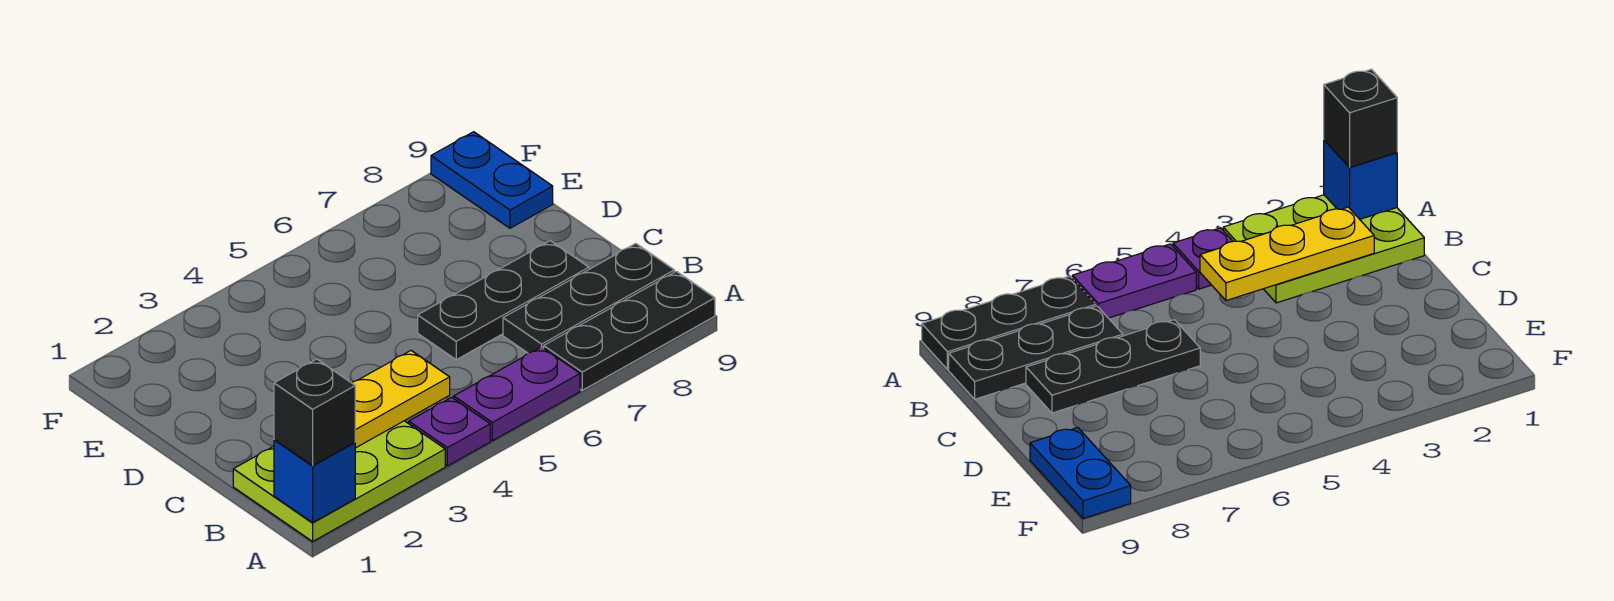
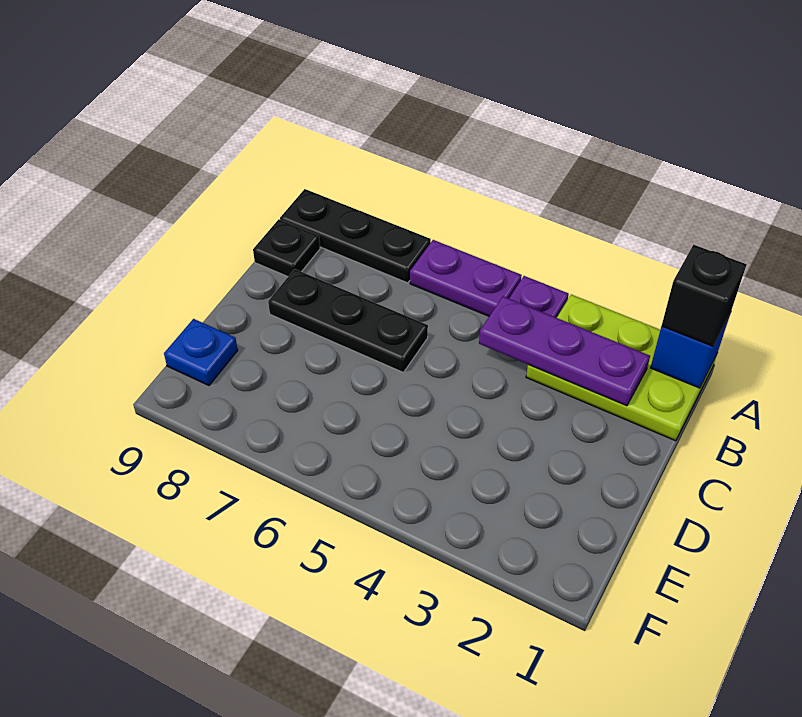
yellow plate B2:B4 level 2 -> purple plate B2:B4 level 2
black plate B7:B9 level 1 -> black plate B9 level 1
blue plate E9:F9 level 1 -> blue plate E9 level 1

